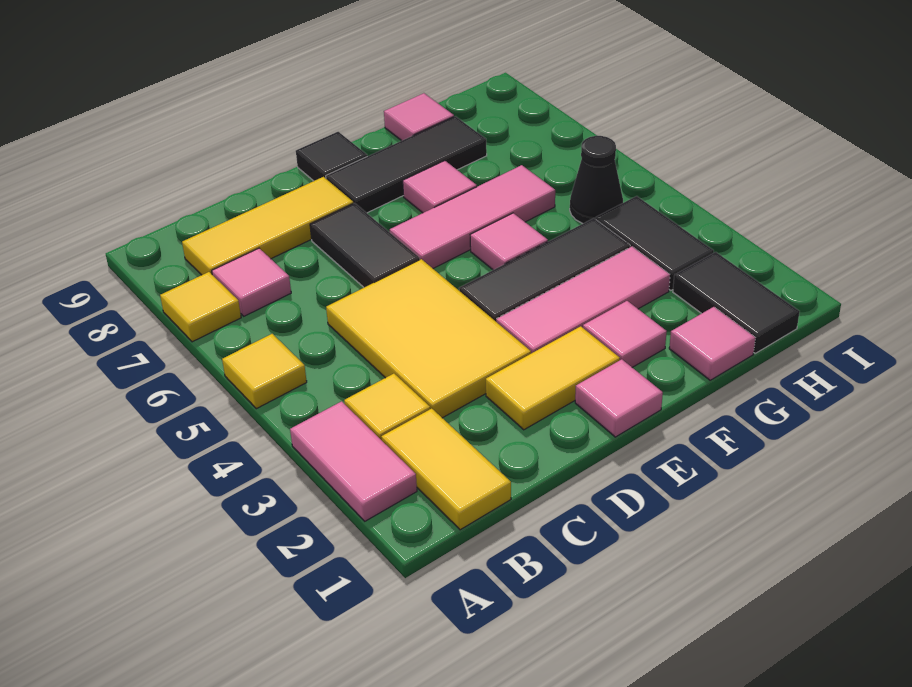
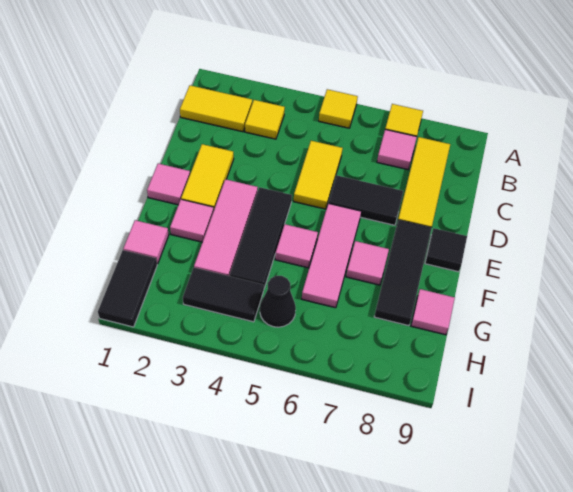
pink tile A2:A3 level 1 -> none
yellow tile C3:D5 level 1 -> yellow tile C5:D5 level 1
black tile H1:H2 level 1 -> black tile H1:I1 level 1

